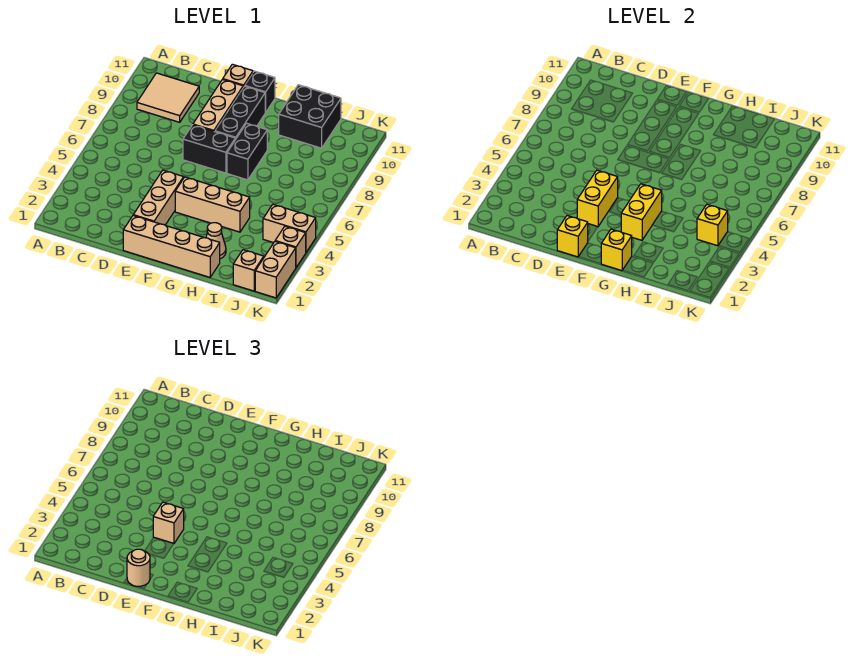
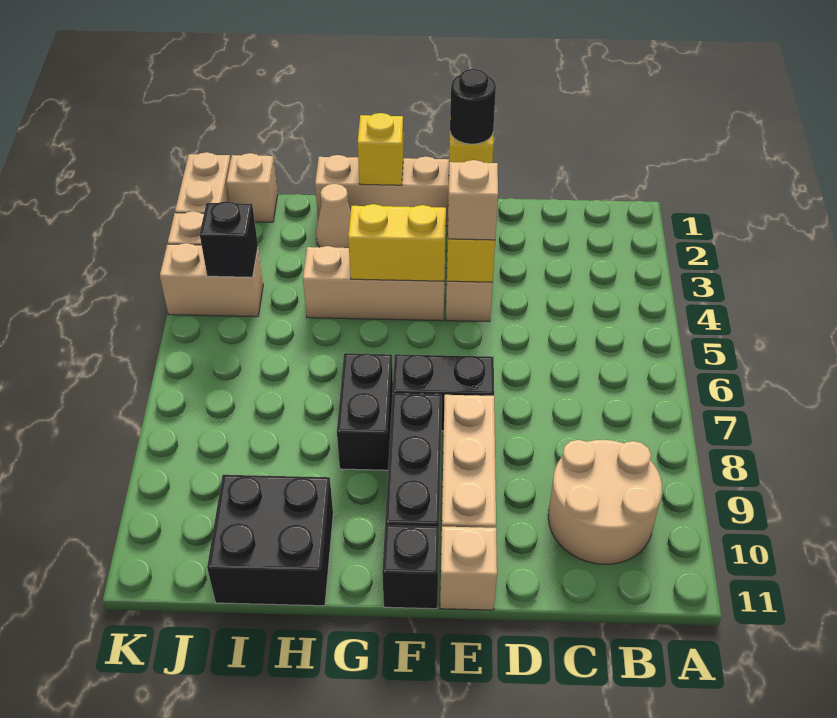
tan tile B9:C10 level 1 -> tan round brick B9:C10 level 1
tan round brick E1 level 3 -> black round brick E1 level 3
yellow brick G3:G4 level 2 -> yellow brick F4:G4 level 2
yellow brick J4 level 2 -> black brick J4 level 2

